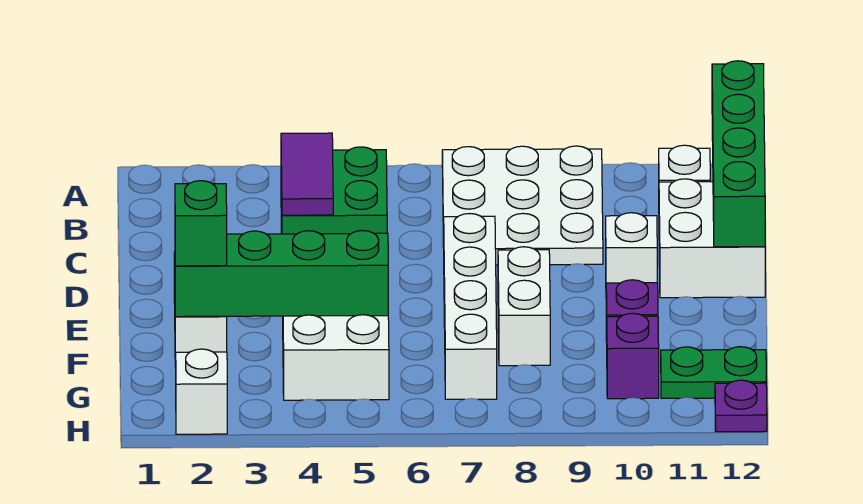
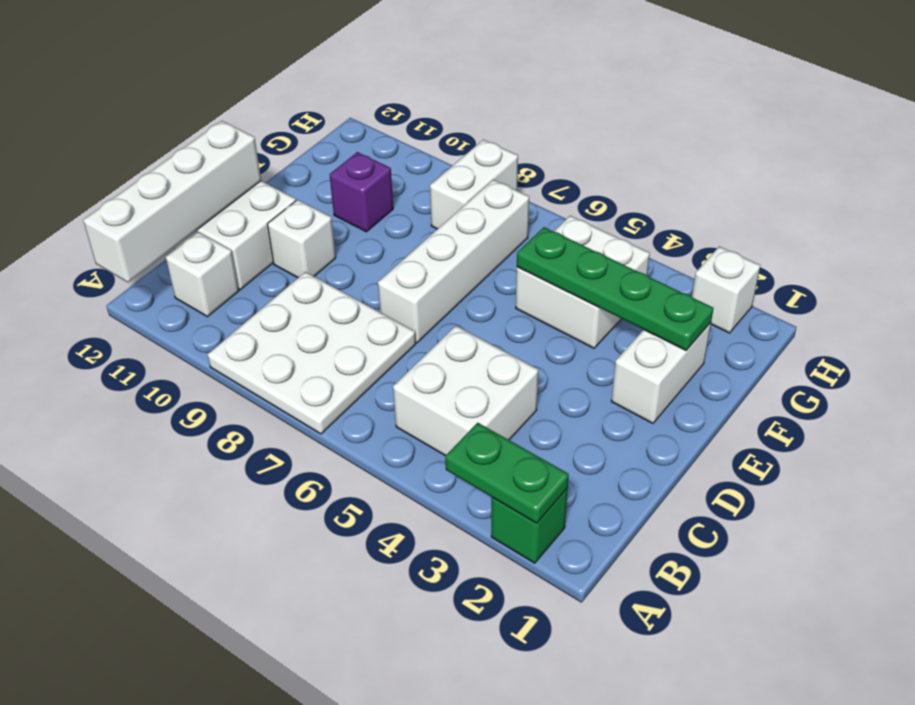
green brick A12:D12 level 2 -> white brick A12:D12 level 2
green brick B4:C5 level 1 -> white brick B4:C5 level 1
purple tile B4:C4 level 2 -> none
white brick E8:F8 level 1 -> white brick G8:H8 level 1
green brick F2:F5 level 2 -> green plate F2:F5 level 2
green brick F2 level 3 -> green brick A2 level 1
purple brick G10 level 1 -> none
green plate G11:G12 level 1 -> green plate A2:A3 level 2
purple plate H12 level 1 -> none

